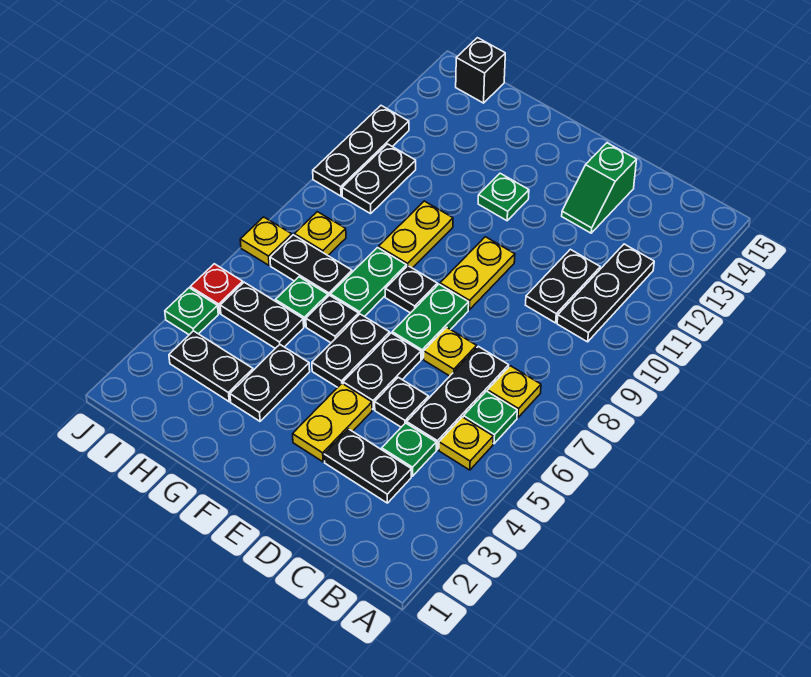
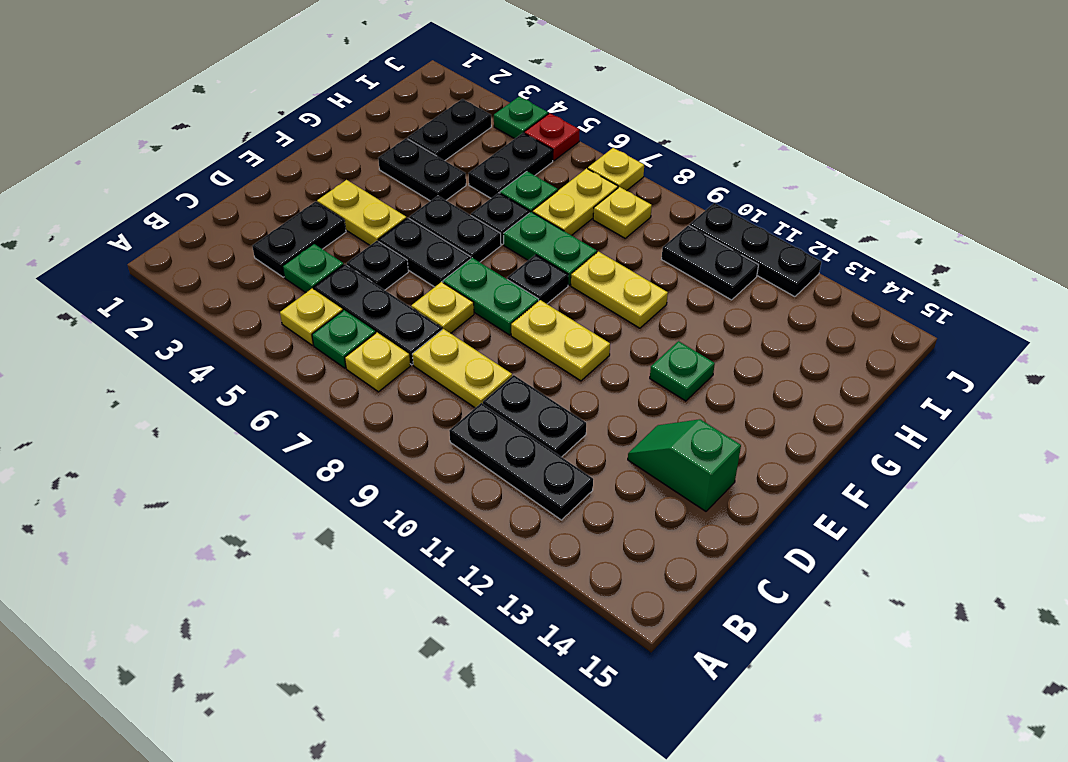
none -> yellow plate C8:C9 level 1
black plate H7:I7 level 1 -> yellow plate H7:I7 level 1
black brick I15 level 1 -> none

